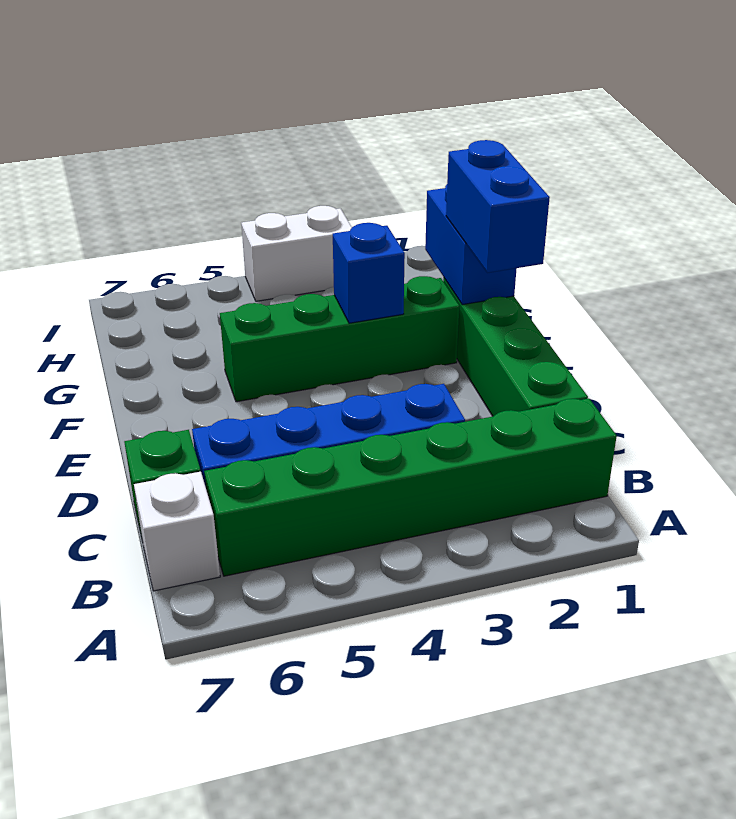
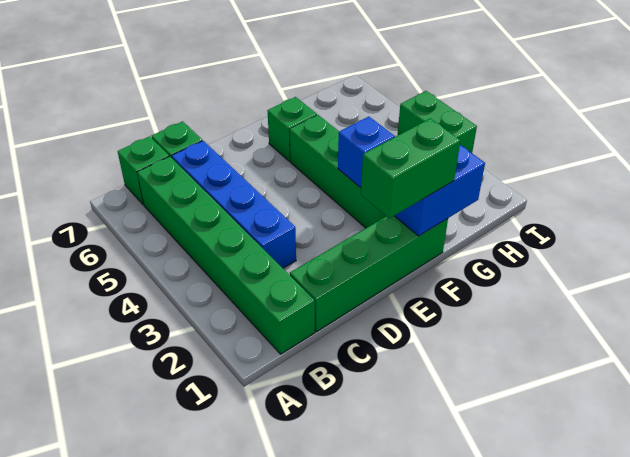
white brick B7 level 1 -> green brick B7 level 1
blue brick E1:F1 level 3 -> green brick E1:F1 level 3
none -> green brick F6 level 1
white brick I3:I4 level 1 -> green brick I3:I4 level 1

